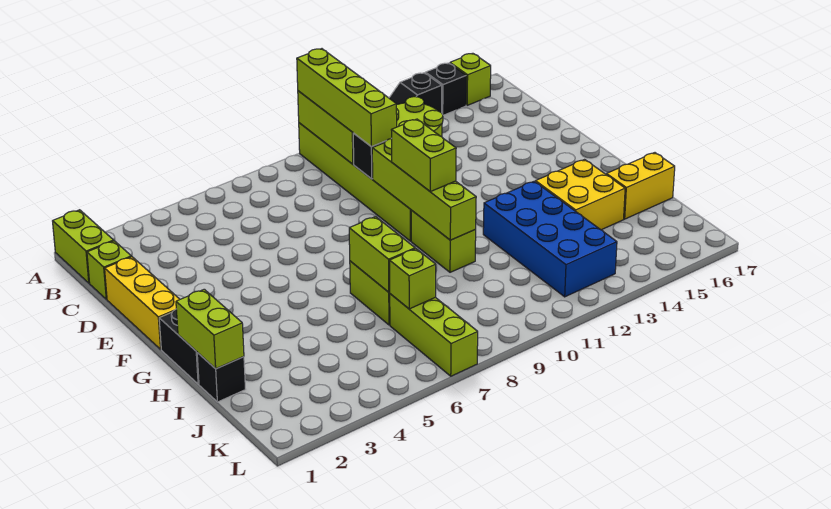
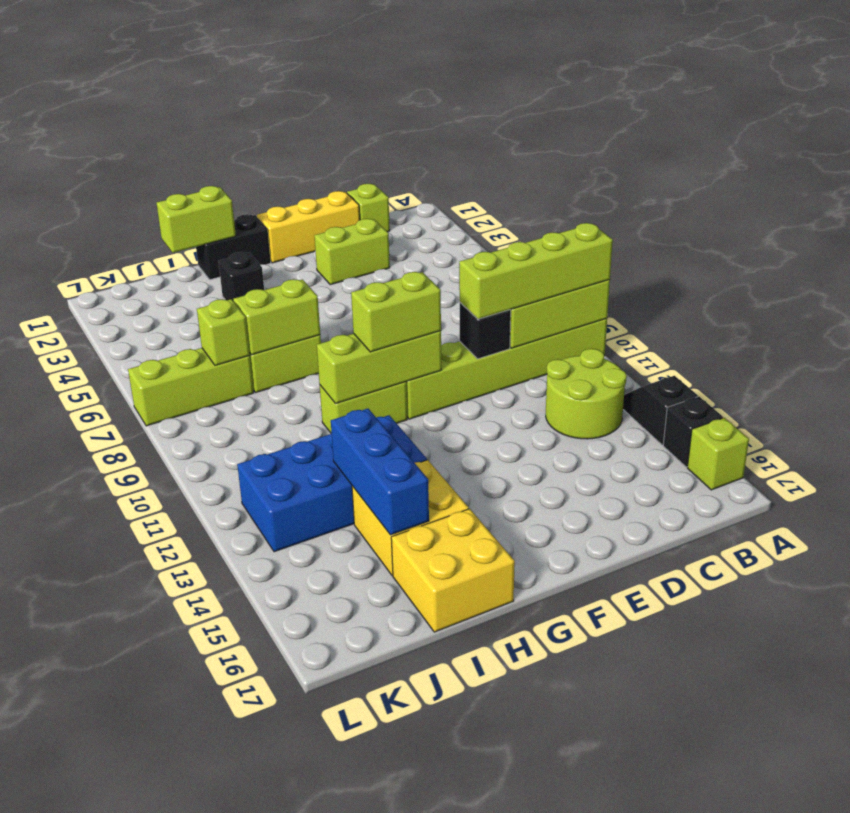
lime brick A1:B1 level 1 -> lime brick D3:E3 level 1
lime brick E10:H10 level 2 -> lime brick F10:H10 level 2
black brick I1 level 1 -> black brick H3 level 1
none -> blue brick I13:I15 level 2
yellow brick I16:I17 level 1 -> yellow brick H16:I17 level 1

